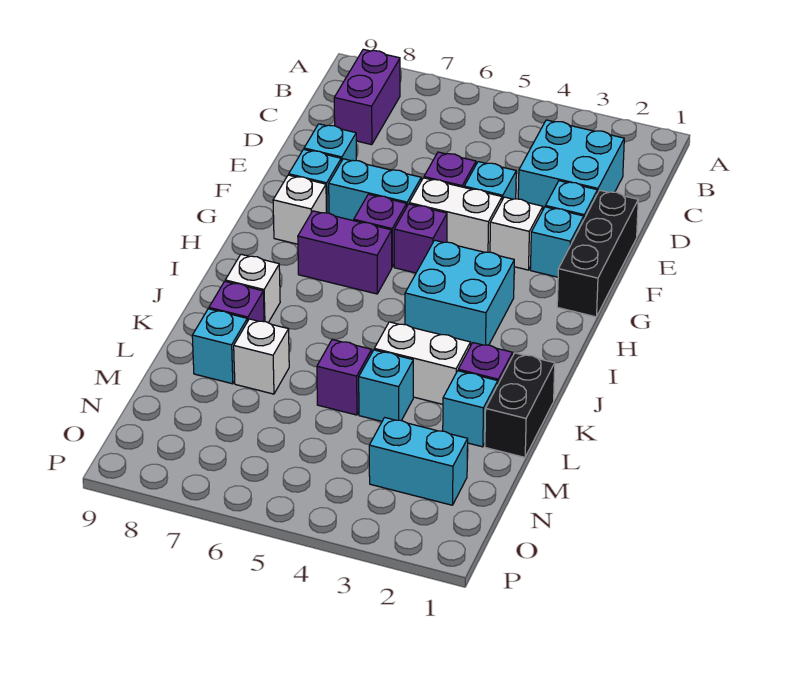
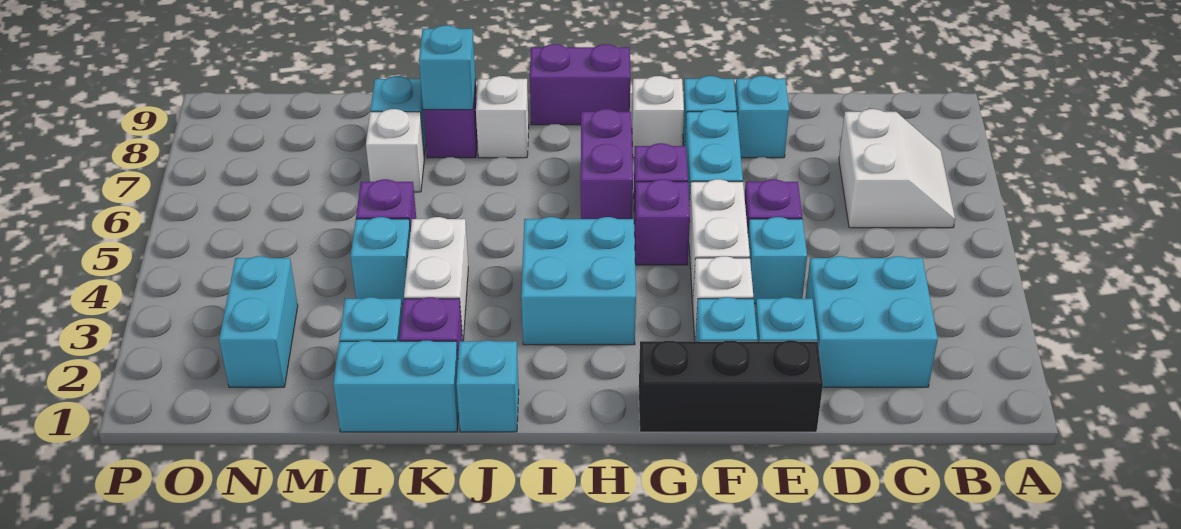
none -> white slope B6:C7 level 1 top C
purple brick B8:C8 level 1 -> purple brick H9:I9 level 1
none -> cyan brick J1 level 1
black brick K1:L1 level 1 -> cyan brick K1:L1 level 1
none -> cyan brick K8 level 2

